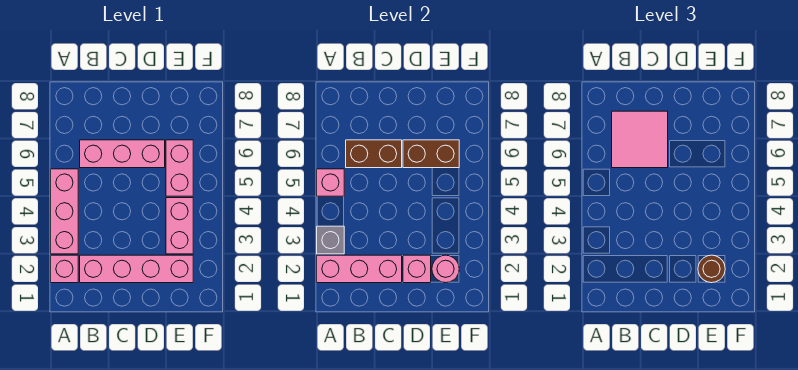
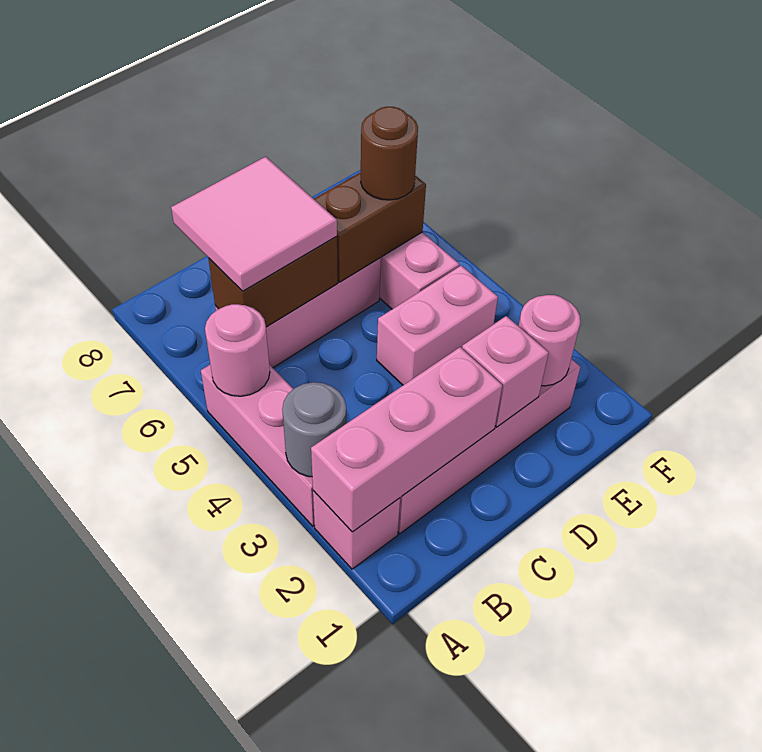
grey brick A3 level 2 -> grey round brick A3 level 2
pink brick A5 level 2 -> pink round brick A5 level 2
brown round brick E2 level 3 -> brown round brick E6 level 3
pink brick E3:E4 level 1 -> pink brick D4:E4 level 1

